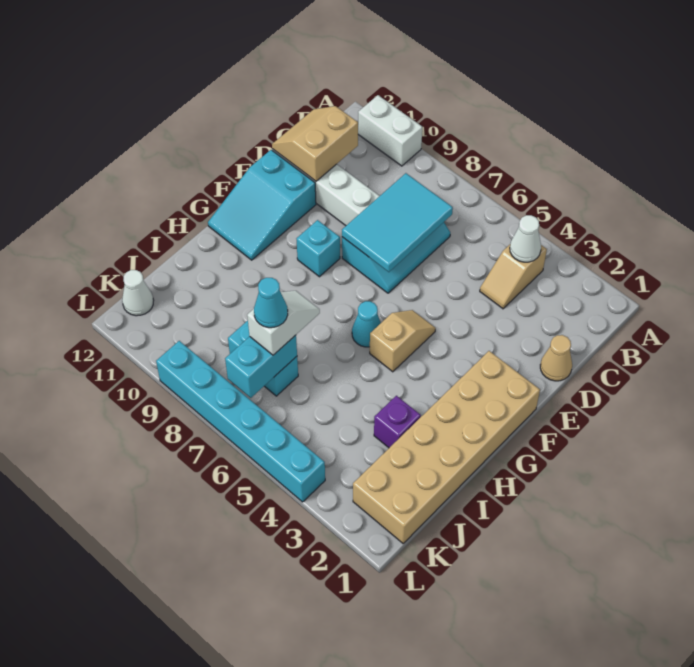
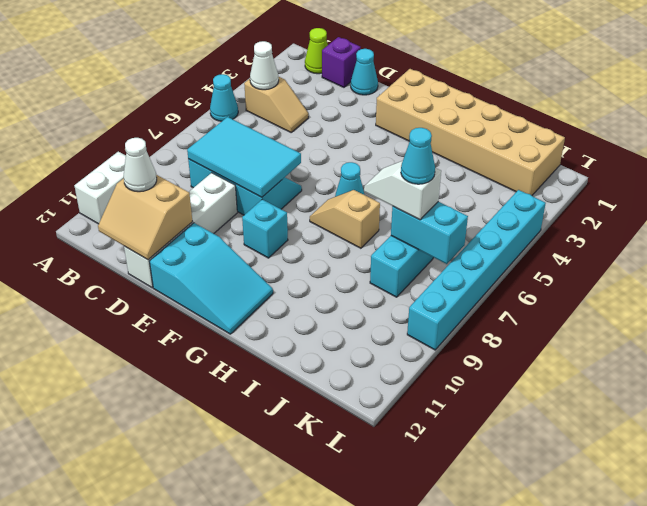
none -> cyan cone A5 level 1
none -> lime cone B1 level 1
tan cone D1 level 1 -> cyan cone D1 level 1
tan slope F5:G5 level 1 top G -> tan slope G7:H7 level 1 top H
purple brick I3 level 1 -> purple brick C1 level 1
white cone K12 level 1 -> white cone C11 level 3

